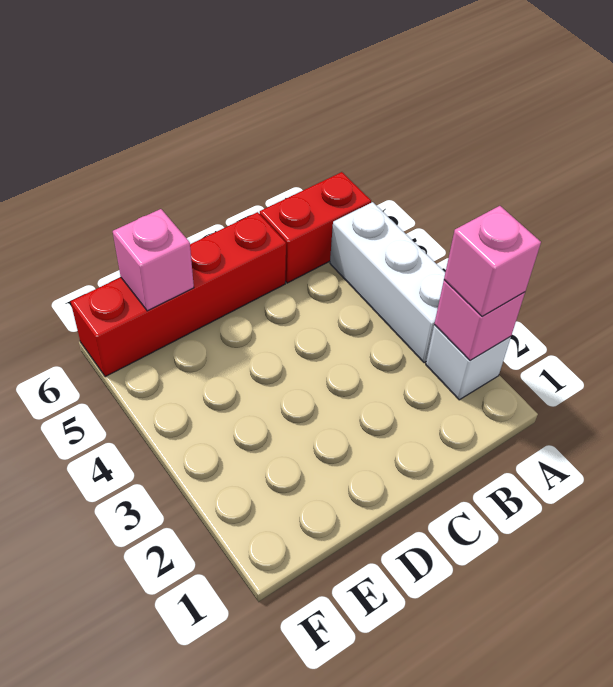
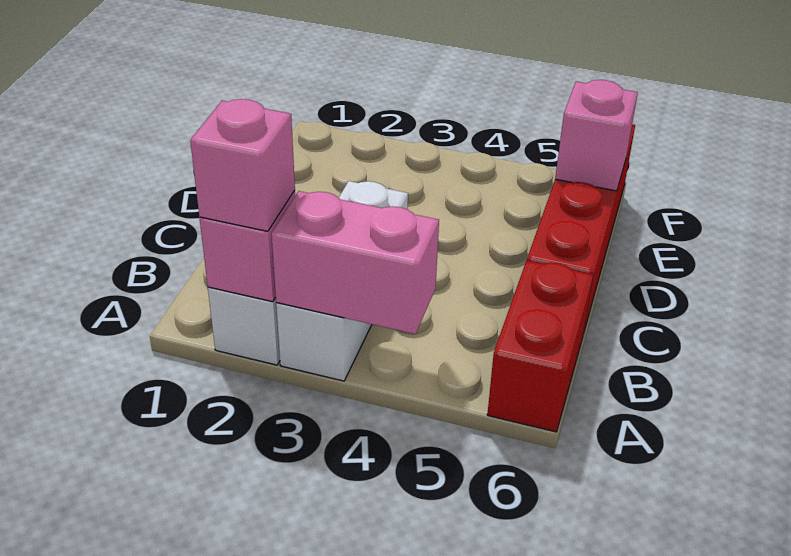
white brick A3:A5 level 1 -> white brick A3:C3 level 1
none -> pink brick A3:A4 level 2

